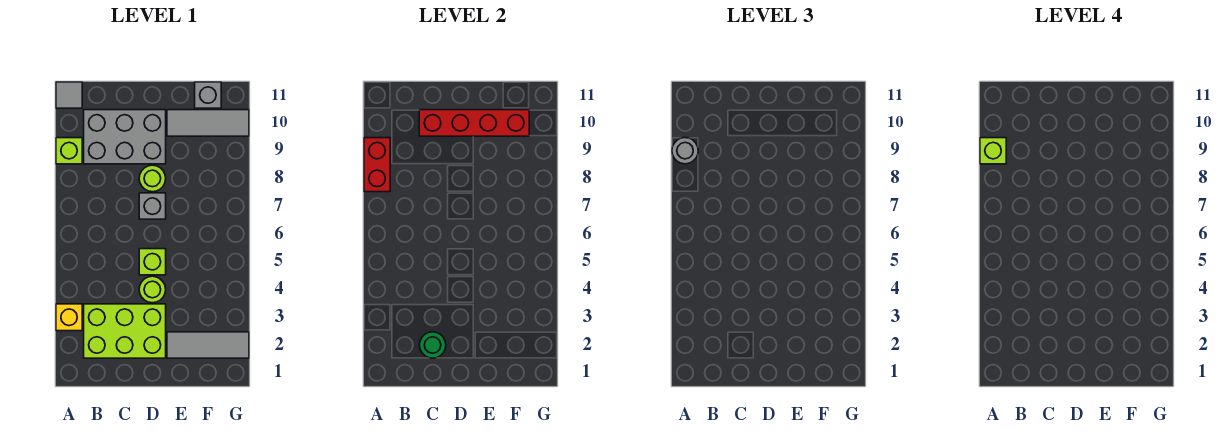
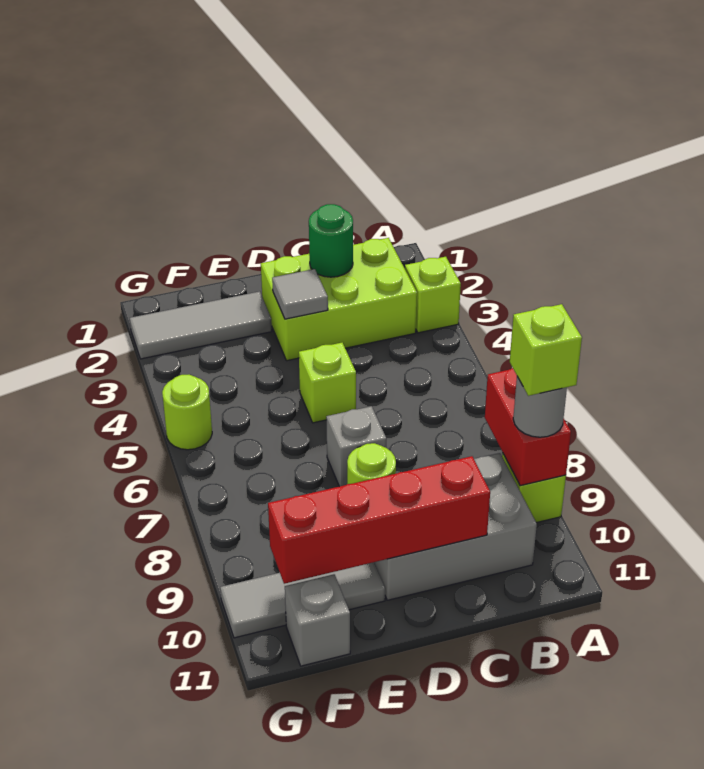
yellow brick A3 level 1 -> lime brick A3 level 1
grey tile A11 level 1 -> grey tile D3 level 2
lime round brick D4 level 1 -> lime round brick G5 level 1

